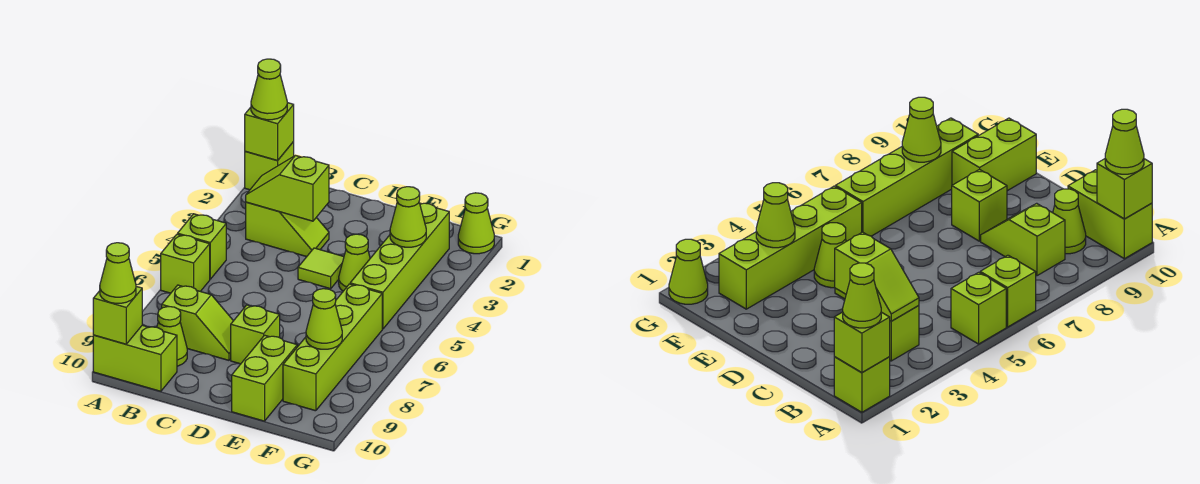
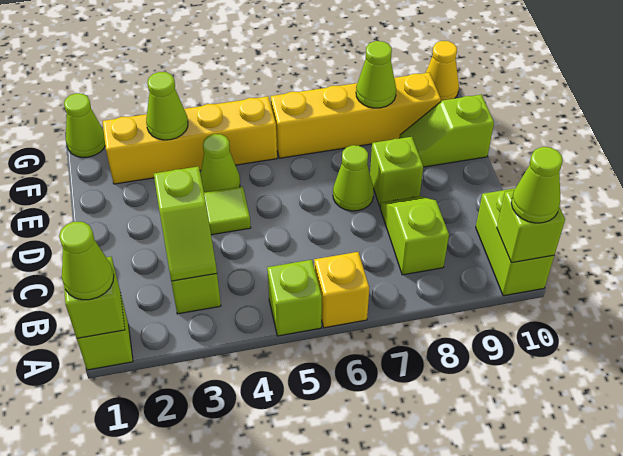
lime brick A6 level 1 -> yellow brick A6 level 1
lime cone B9 level 1 -> lime cone D7 level 1
lime brick E9:E10 level 1 -> lime slope E9:E10 level 1 top 10
lime brick F2:F5 level 1 -> yellow brick F2:F5 level 1
lime brick F6:F9 level 1 -> yellow brick F6:F9 level 1
none -> yellow cone G10 level 1

